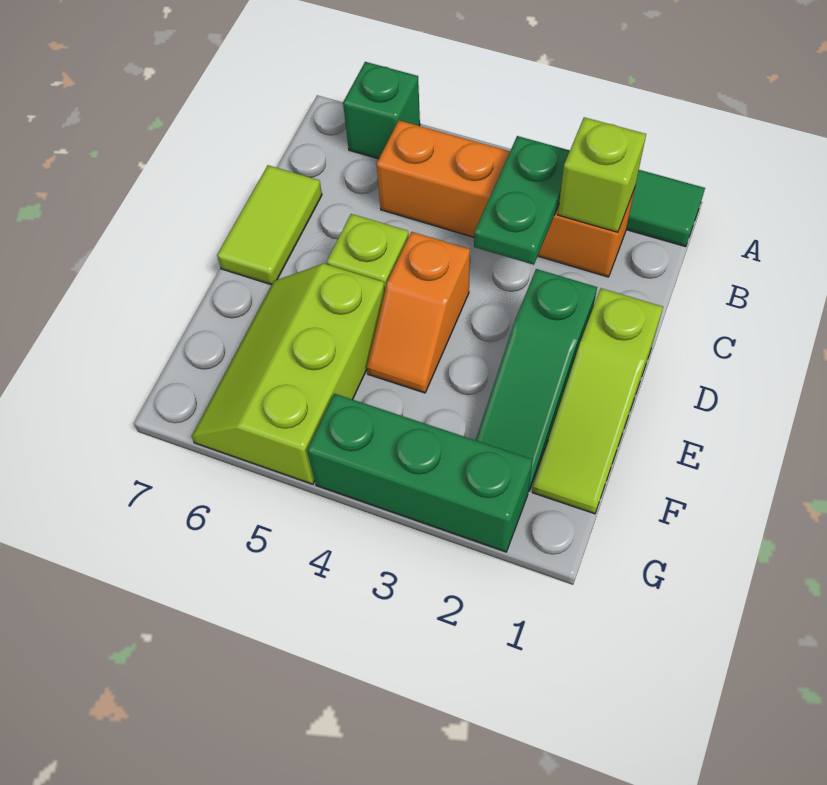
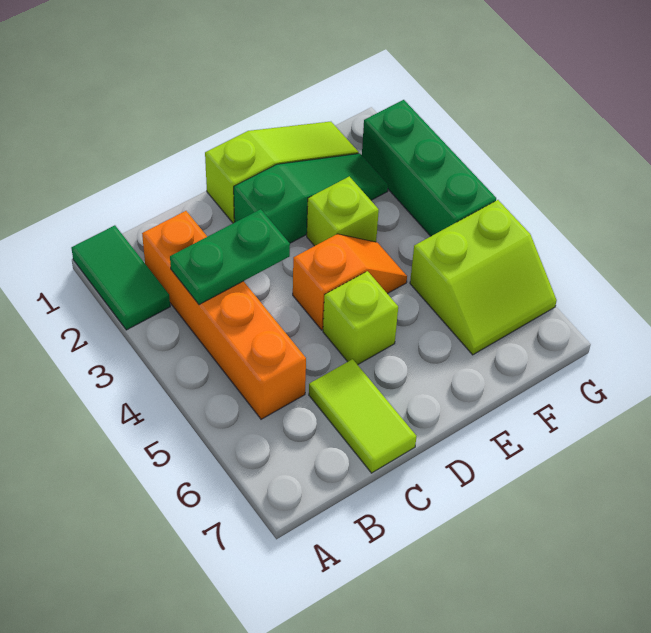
green brick A6 level 1 -> none
lime brick B2 level 2 -> lime brick E3 level 1
lime tile C7:D7 level 1 -> lime tile C6:C7 level 1
lime slope E5:G6 level 1 top 5 -> lime slope F5:G6 level 1 top 5

